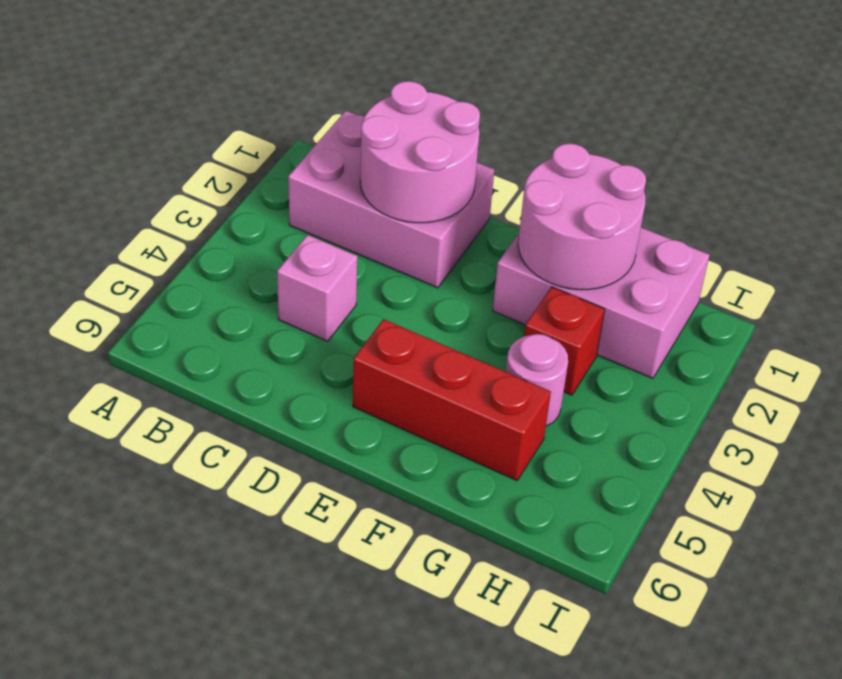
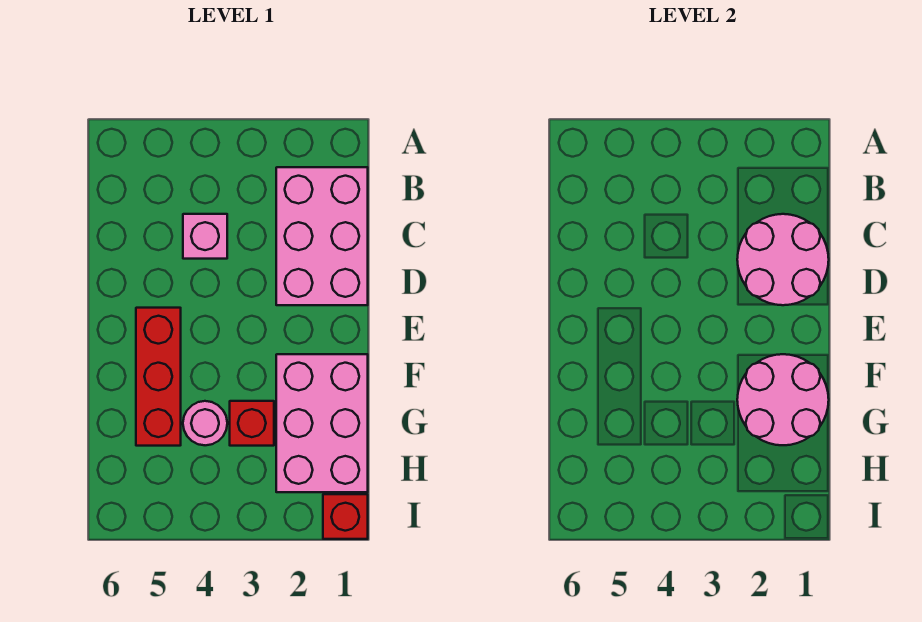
none -> red brick I1 level 1

